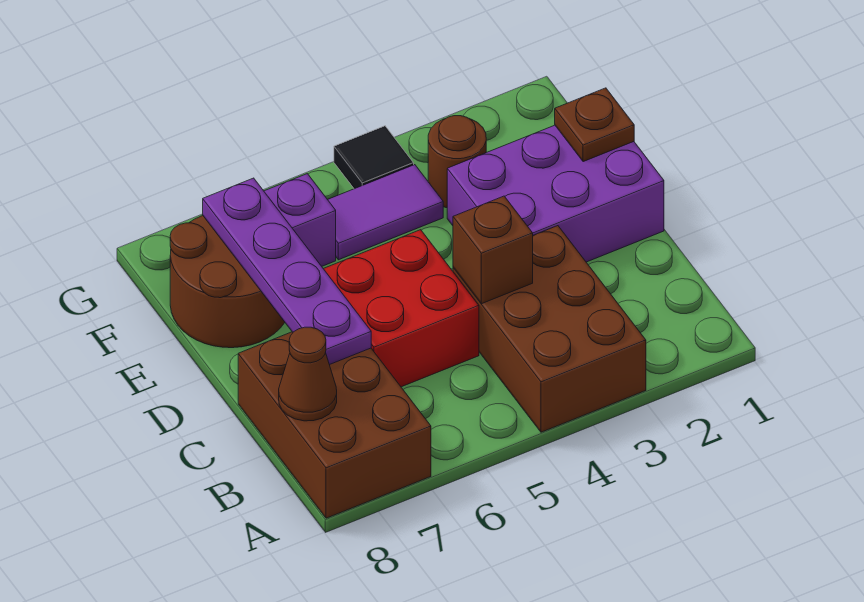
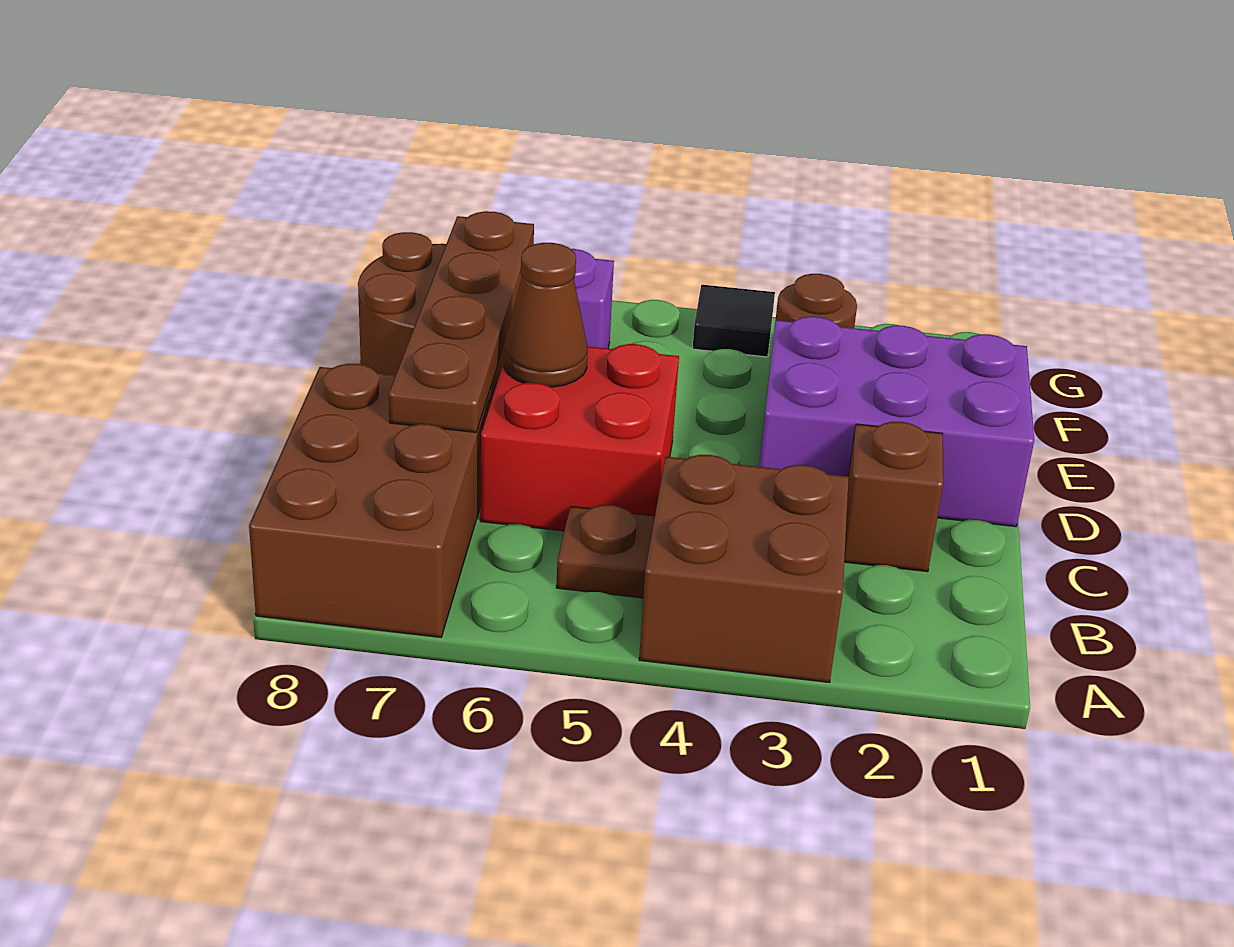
brown brick A3:C4 level 1 -> brown brick A3:B4 level 1
brown cone B8 level 2 -> brown cone D6 level 2
brown brick C4 level 2 -> brown brick C2 level 1
purple plate C7:F7 level 2 -> brown plate C7:F7 level 2
brown plate E1 level 2 -> brown plate B5 level 1
purple tile F4:F5 level 1 -> none

